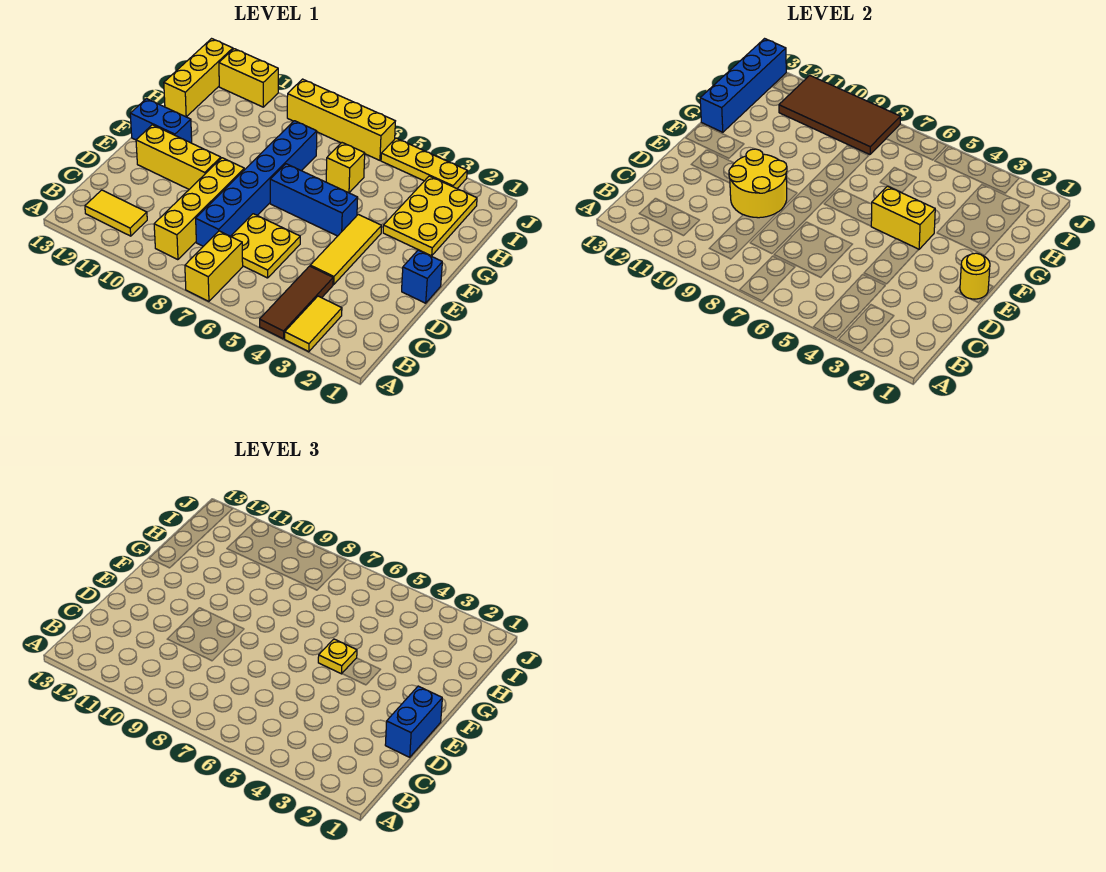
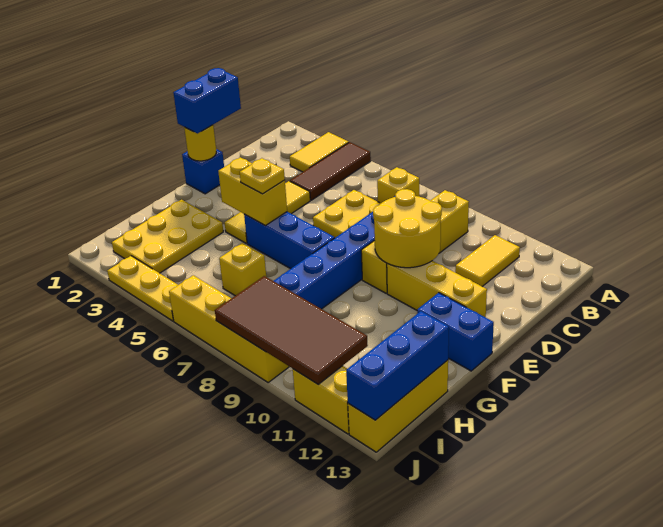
yellow brick A7:B7 level 1 -> yellow brick B7 level 1
yellow tile B11:B12 level 1 -> yellow tile B11:C11 level 1
blue brick G13:J13 level 2 -> blue brick H13:J13 level 2

